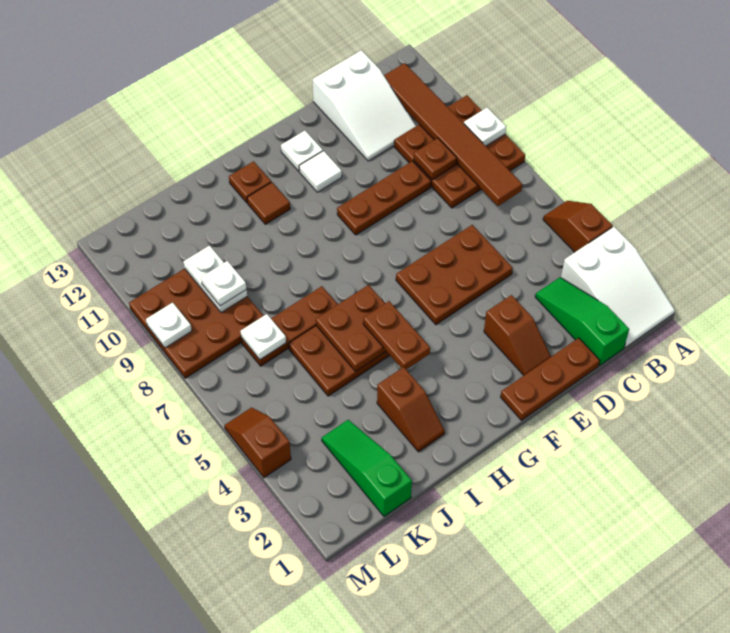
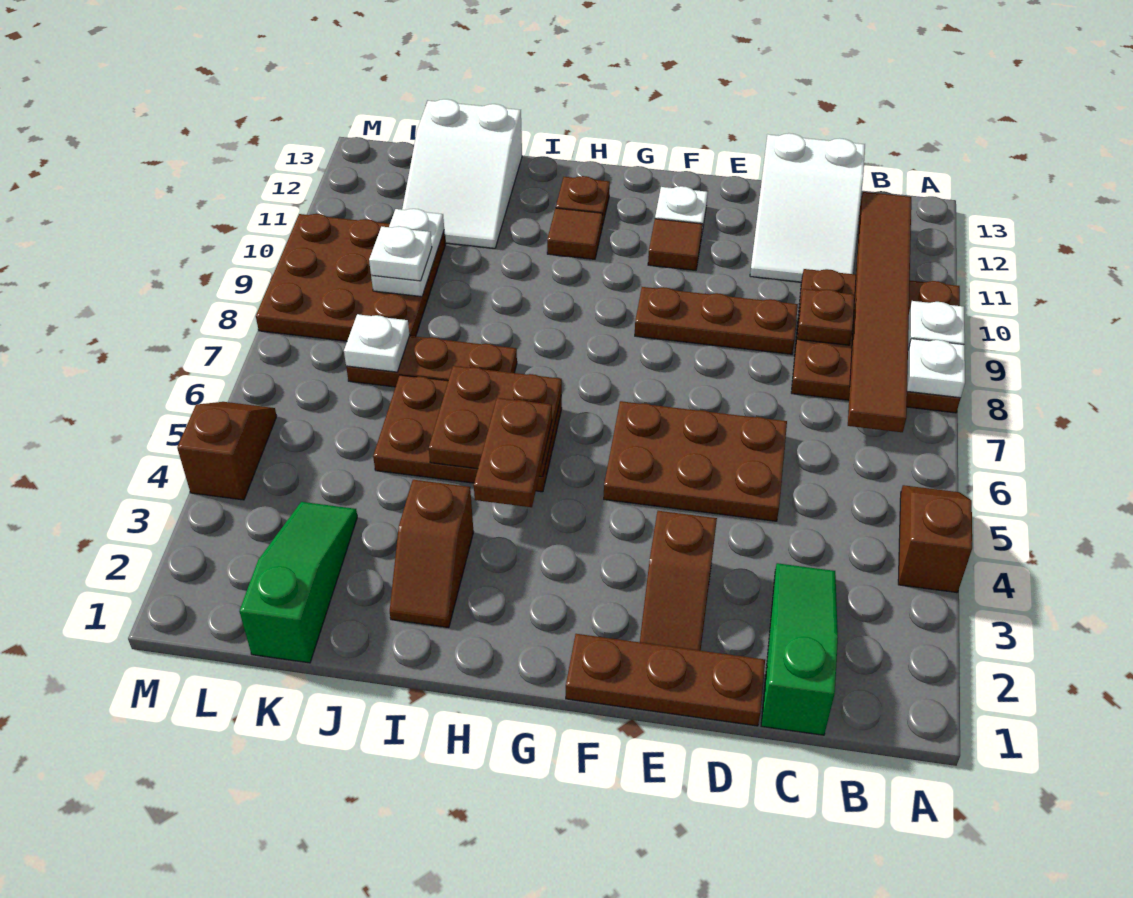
white slope A1:B3 level 1 top 3 -> white slope J11:K13 level 1 top 13
white tile F11 level 1 -> brown tile F11 level 1
white plate M9 level 2 -> white plate A8 level 2

